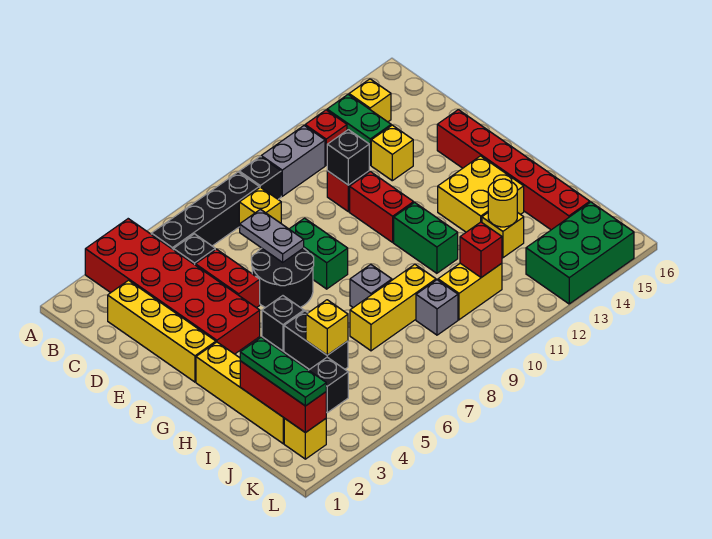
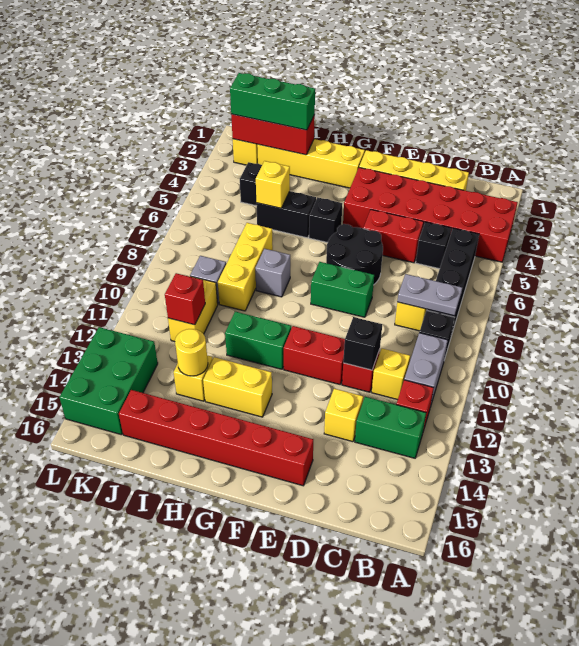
yellow brick B14 level 1 -> yellow brick C11 level 1
grey plate D7:E7 level 2 -> grey plate B8:C8 level 2
yellow brick G13:H14 level 1 -> yellow brick G13:H13 level 1
green plate I2:K2 level 3 -> green brick I2:K2 level 3

